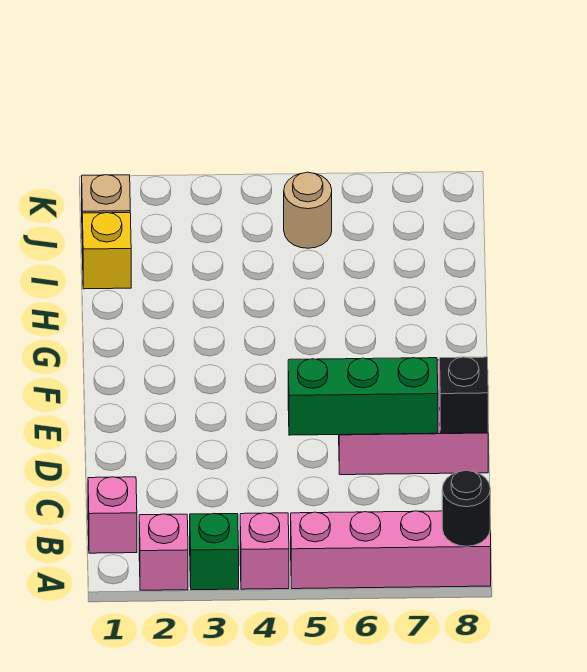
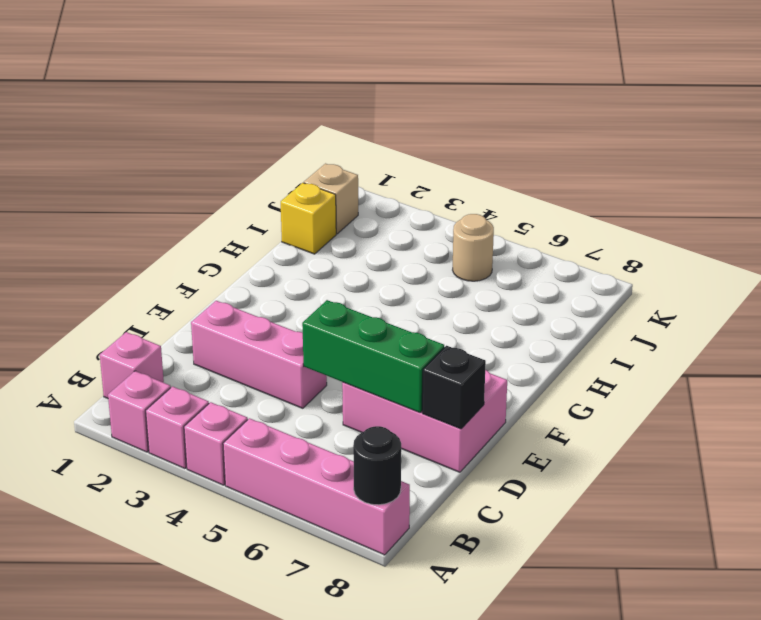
green brick A3 level 1 -> pink brick A3 level 1
none -> pink brick D2:D4 level 1

